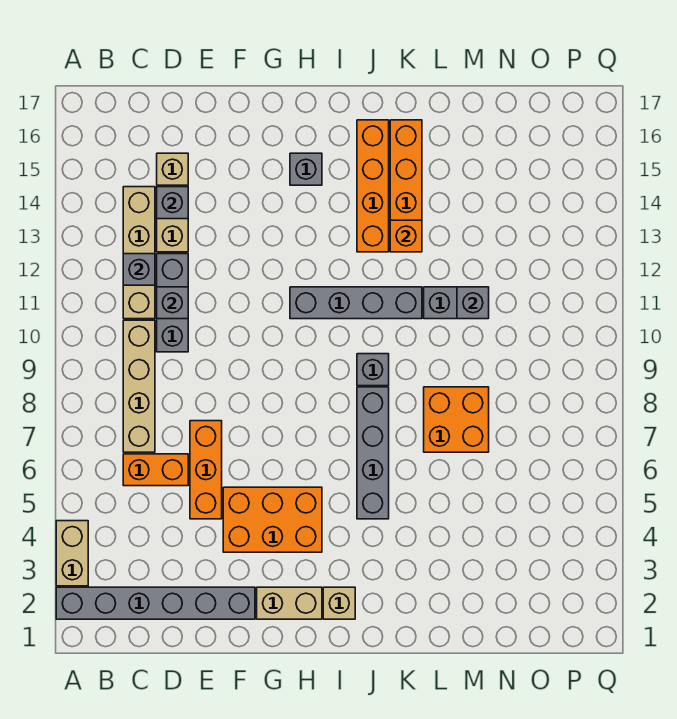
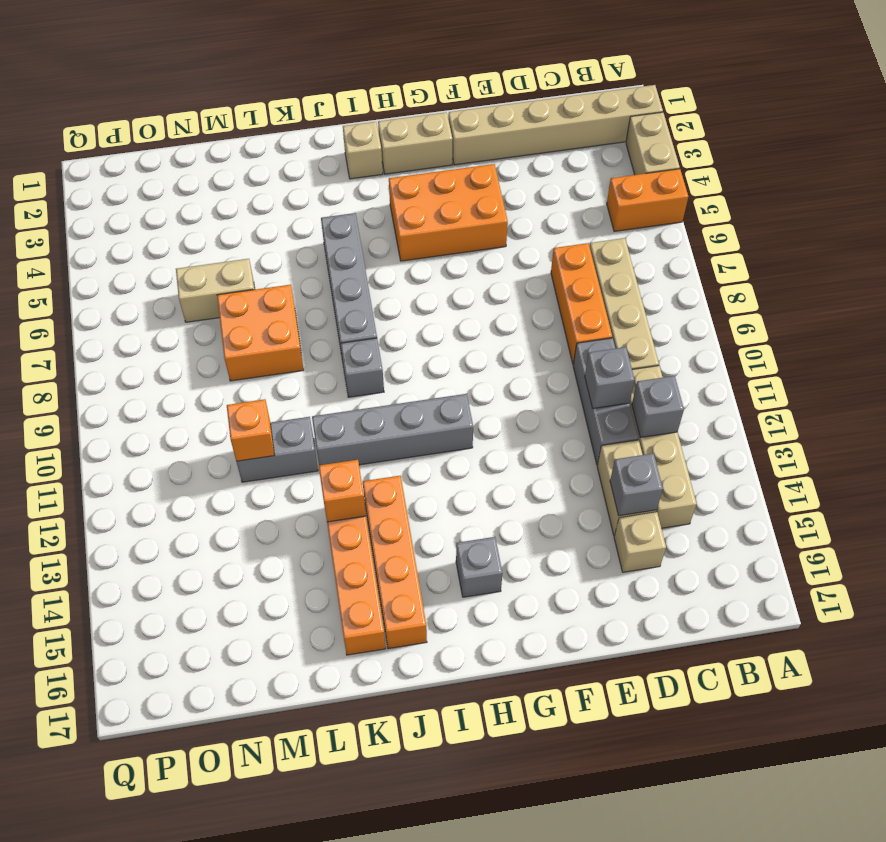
grey brick A2:F2 level 1 -> tan brick A2:F2 level 1
orange brick C6:D6 level 1 -> orange brick A5:B5 level 1
orange brick E5:E7 level 1 -> orange brick D7:D9 level 1
none -> tan brick M6:N6 level 1
grey brick M11 level 2 -> orange brick M11 level 2

